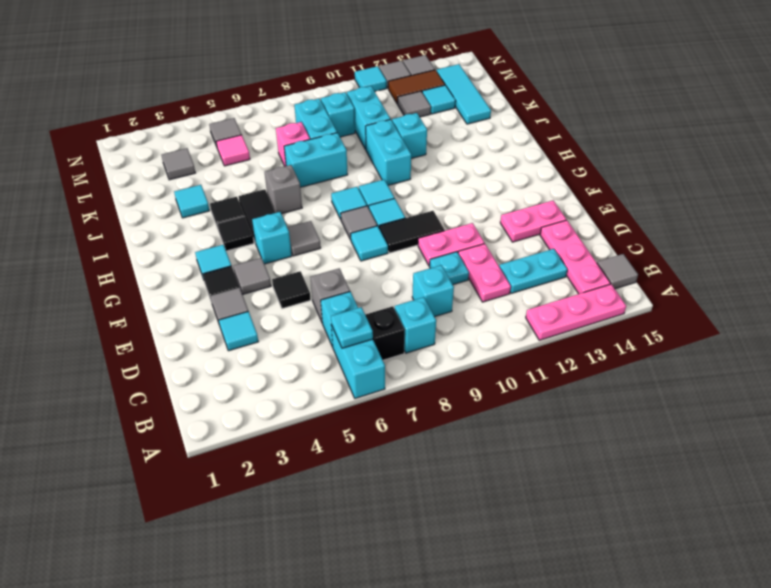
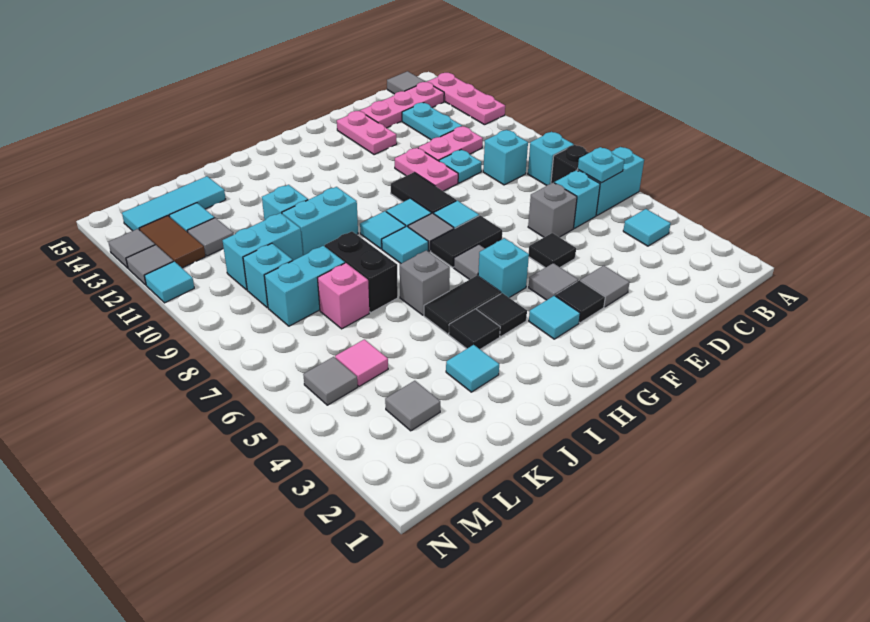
cyan tile D3 level 1 -> cyan tile B4 level 1
none -> black tile F7:G7 level 1
cyan brick J7:J8 level 1 -> black brick J7:J8 level 1

